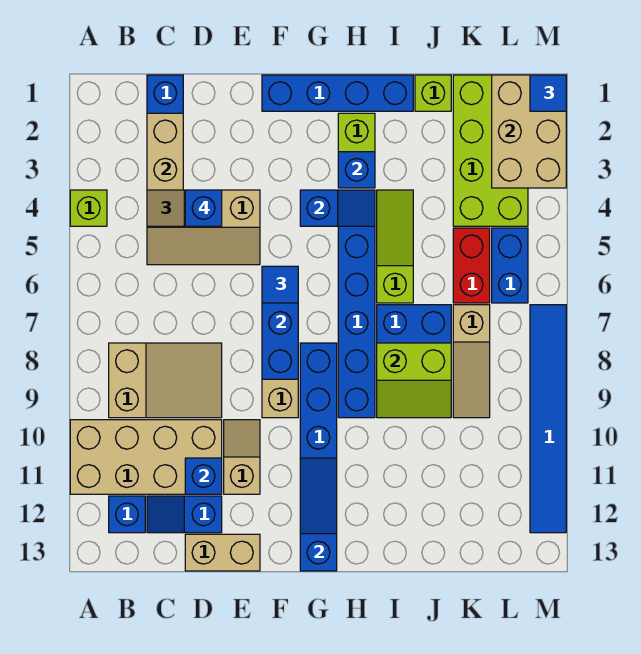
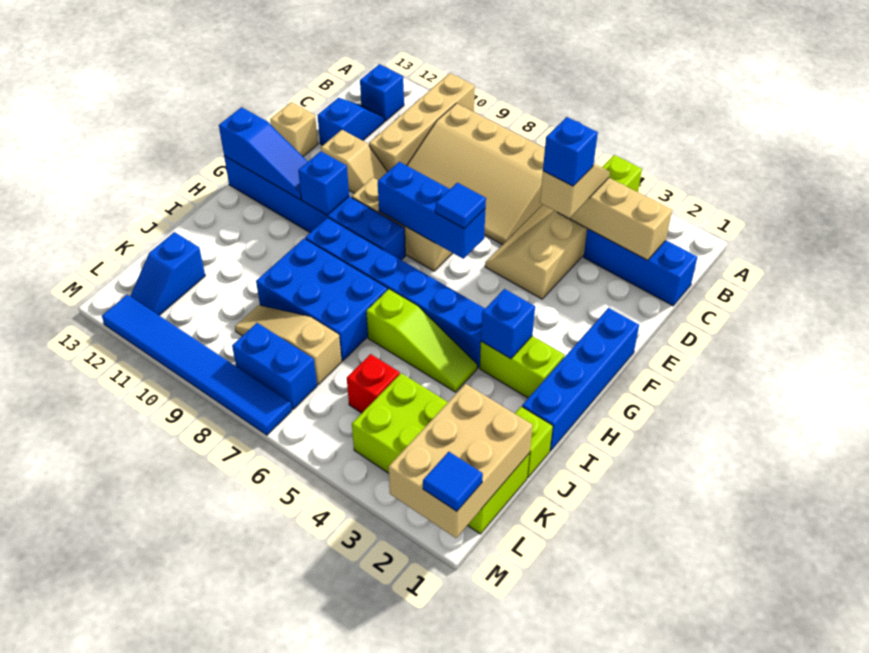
tan brick A10:D11 level 1 -> tan brick A10:D10 level 1
tan slope B8:D9 level 1 top B -> tan slope B6:D9 level 1 top B
blue brick D11 level 2 -> blue brick G10 level 2
tan brick D13:E13 level 1 -> tan brick E13 level 1
blue slope G4:H4 level 2 top G -> blue slope K12:L12 level 1 top K
lime slope I8:J9 level 2 top 8 -> none
red brick K5:K6 level 1 -> red brick K5 level 1
tan brick L1:M3 level 2 -> tan brick K1:M2 level 2
blue brick L5:L6 level 1 -> blue brick L7:L8 level 1

